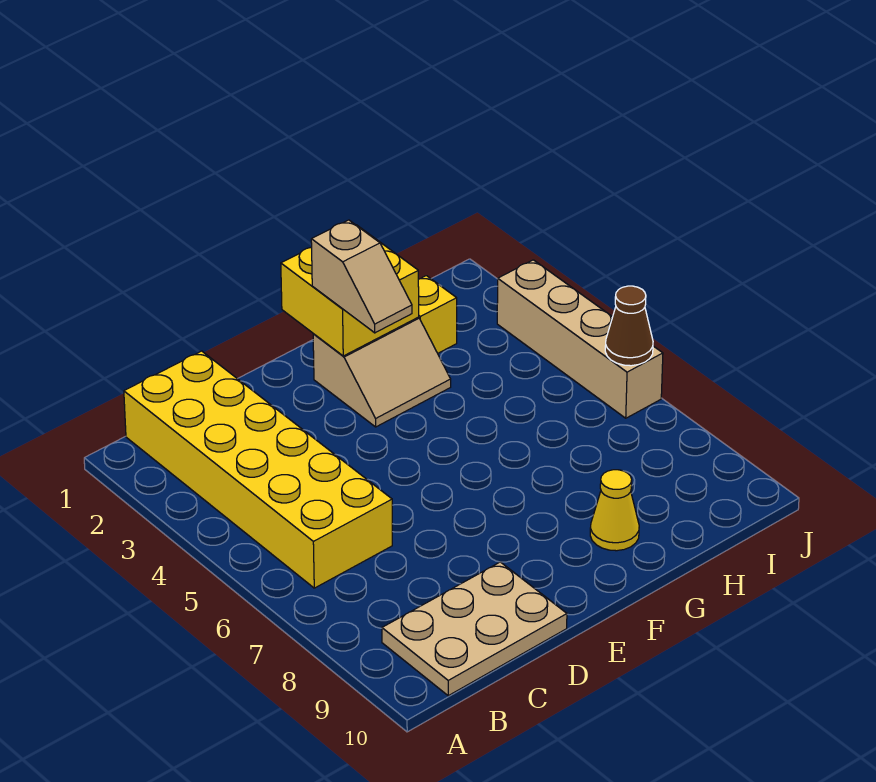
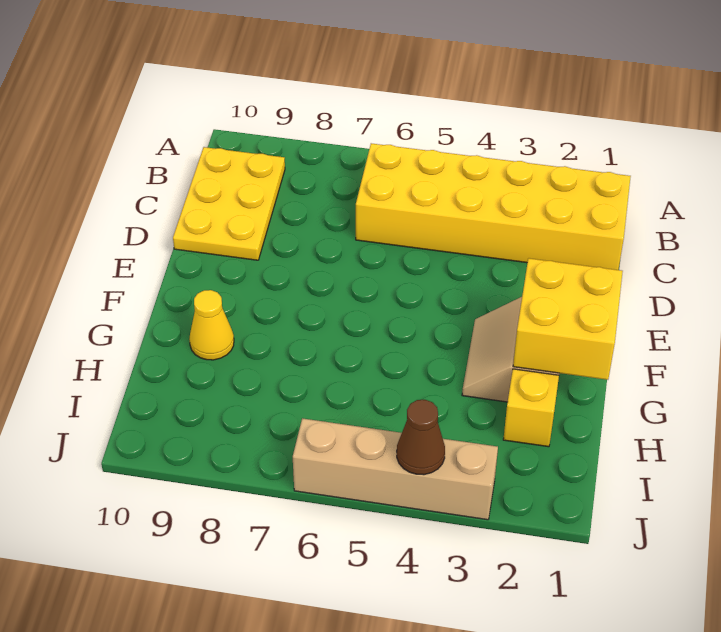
tan plate B9:D10 level 1 -> yellow plate B9:D10 level 1
tan slope F2:F3 level 3 top 2 -> none
brown cone J6 level 2 -> brown cone J4 level 2

